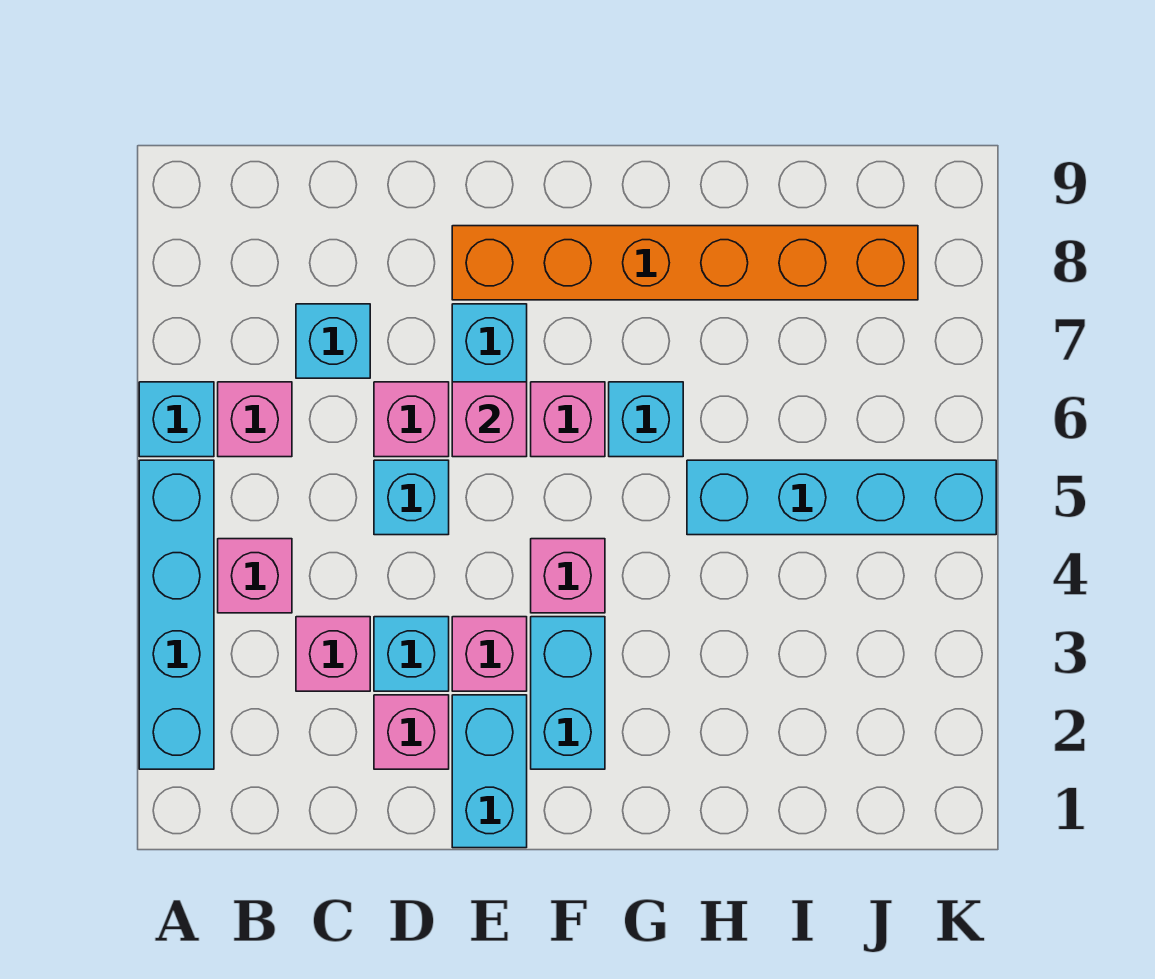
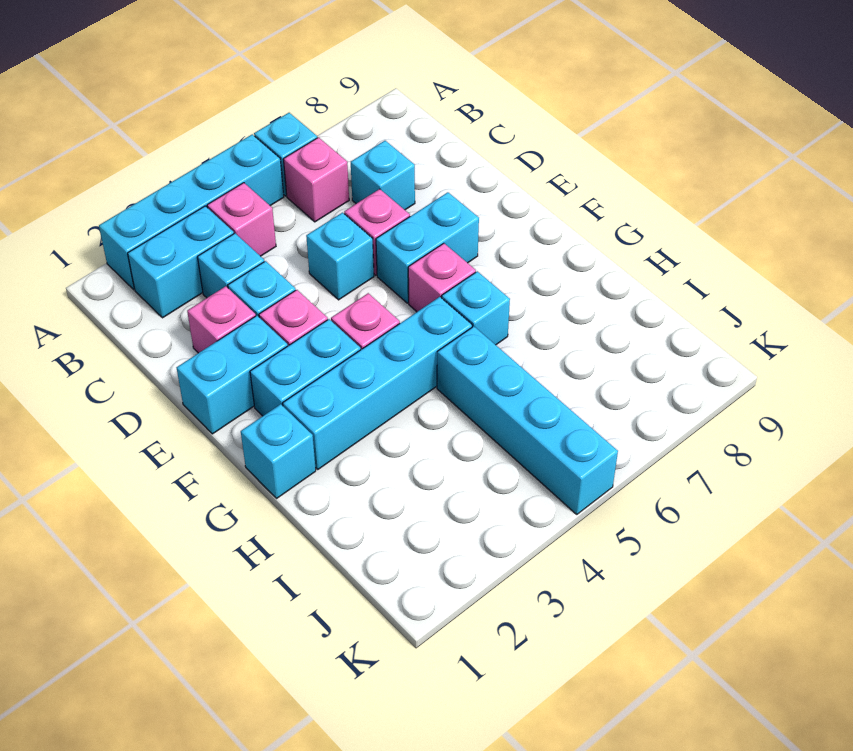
none -> cyan brick B2:B3 level 1
pink brick C3 level 1 -> cyan brick C3 level 1
pink brick E6 level 2 -> none
orange brick E8:J8 level 1 -> none
none -> cyan brick G1 level 1
none -> cyan brick G2:G5 level 1

